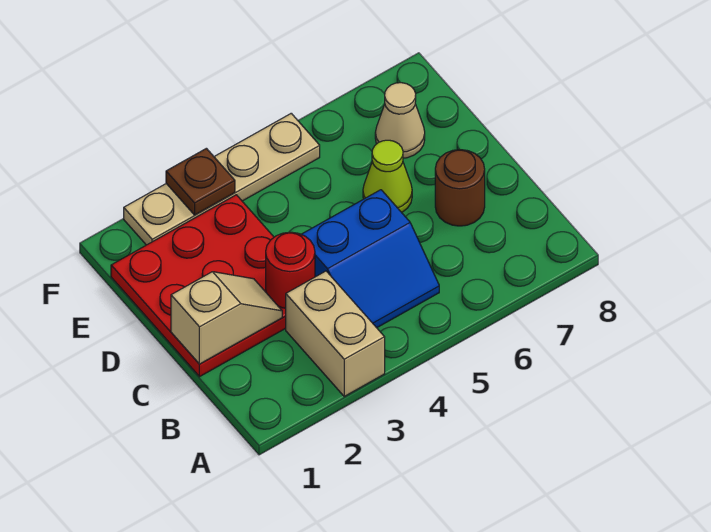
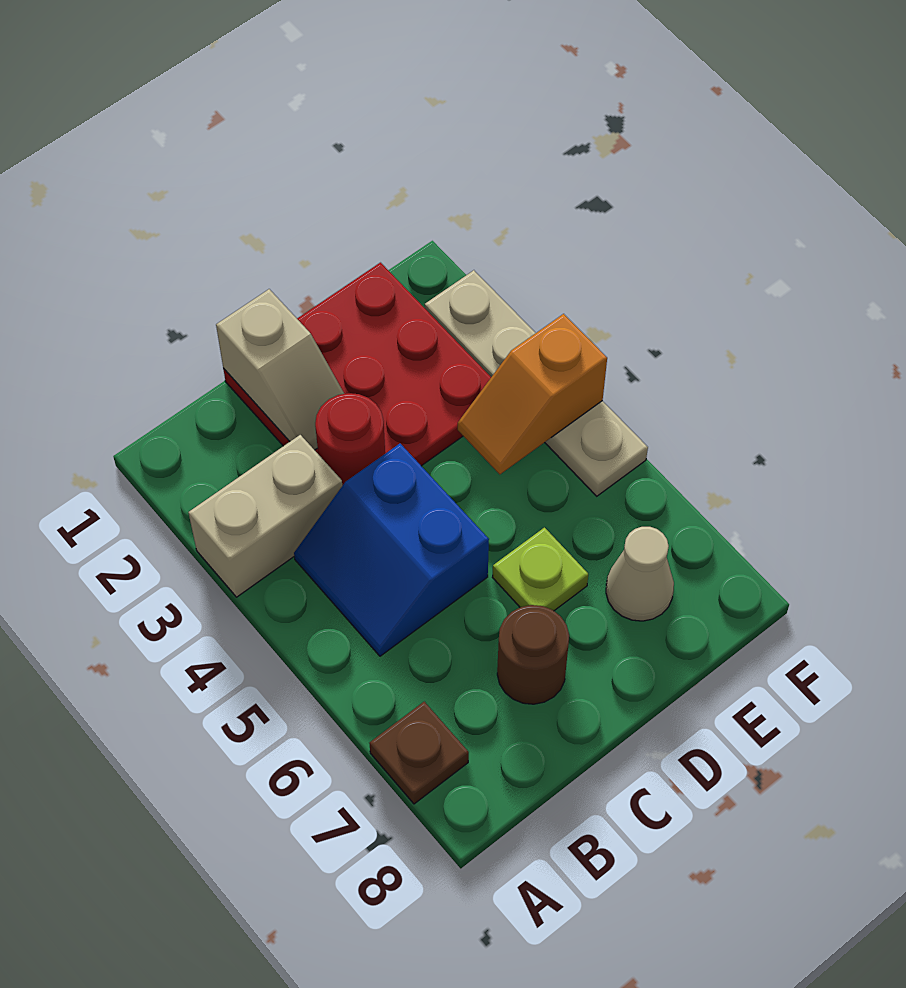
lime cone D6 level 1 -> lime plate D6 level 1
none -> orange slope E4:F4 level 2 top F
brown plate F3 level 2 -> brown plate A7 level 1

